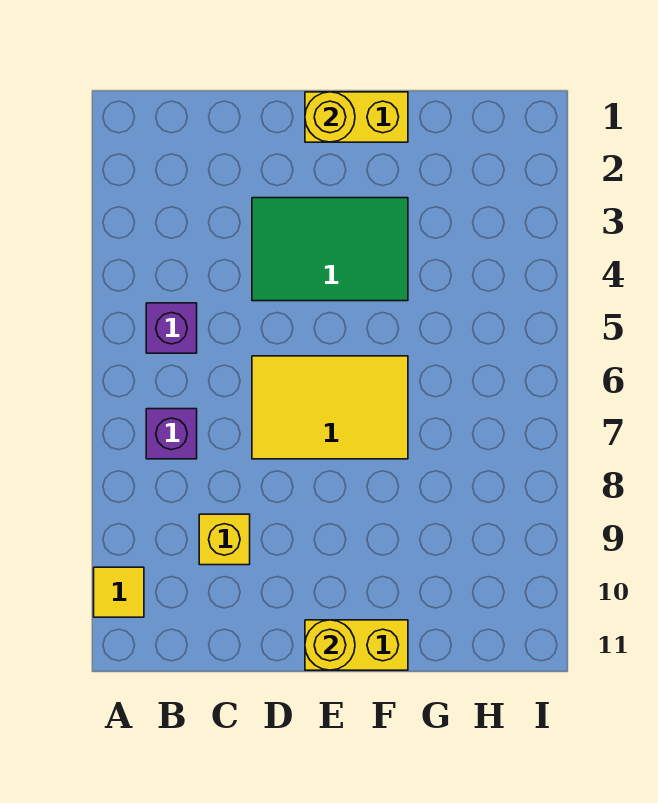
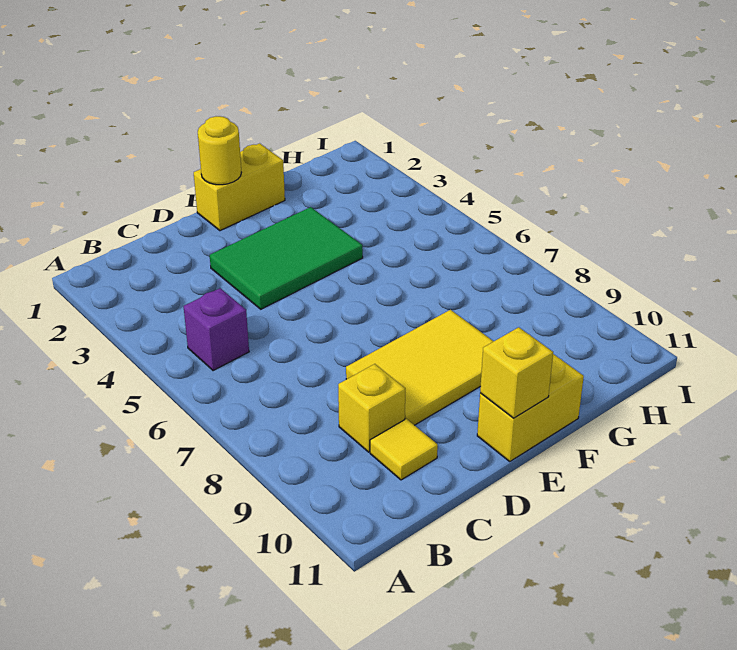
yellow tile A10 level 1 -> yellow tile C10 level 1
purple brick B7 level 1 -> none
yellow tile D6:F7 level 1 -> yellow tile D8:F9 level 1
yellow round brick E11 level 2 -> yellow brick E11 level 2

